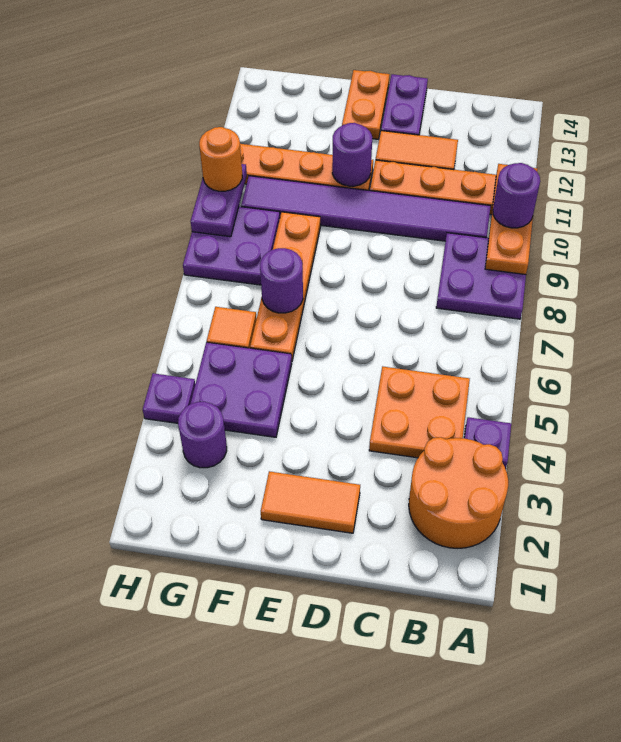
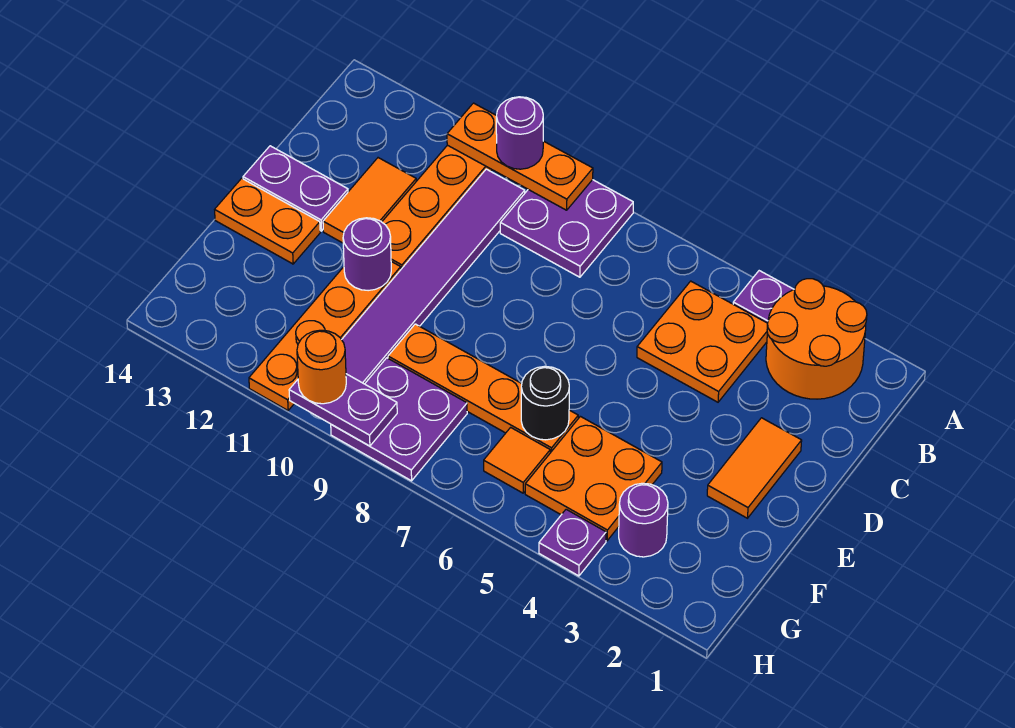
purple plate F4:G5 level 1 -> orange plate F4:G5 level 1
none -> black round brick F6 level 2
purple round brick F7 level 2 -> none

